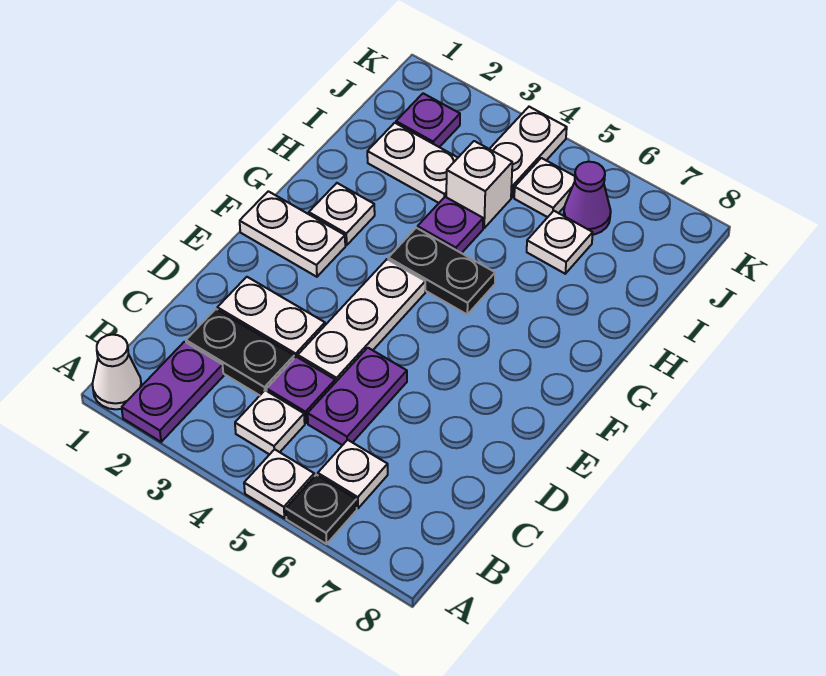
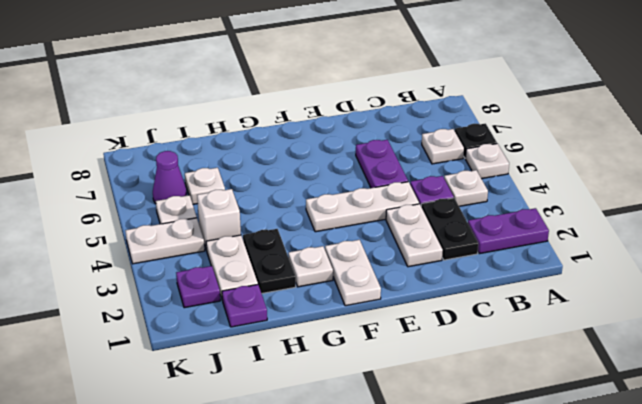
white cone A1 level 1 -> none
purple plate C5:D5 level 1 -> purple plate D5:D6 level 1
black plate G4:G5 level 1 -> black plate H2:H3 level 1
purple plate H4 level 1 -> purple plate I1 level 1

